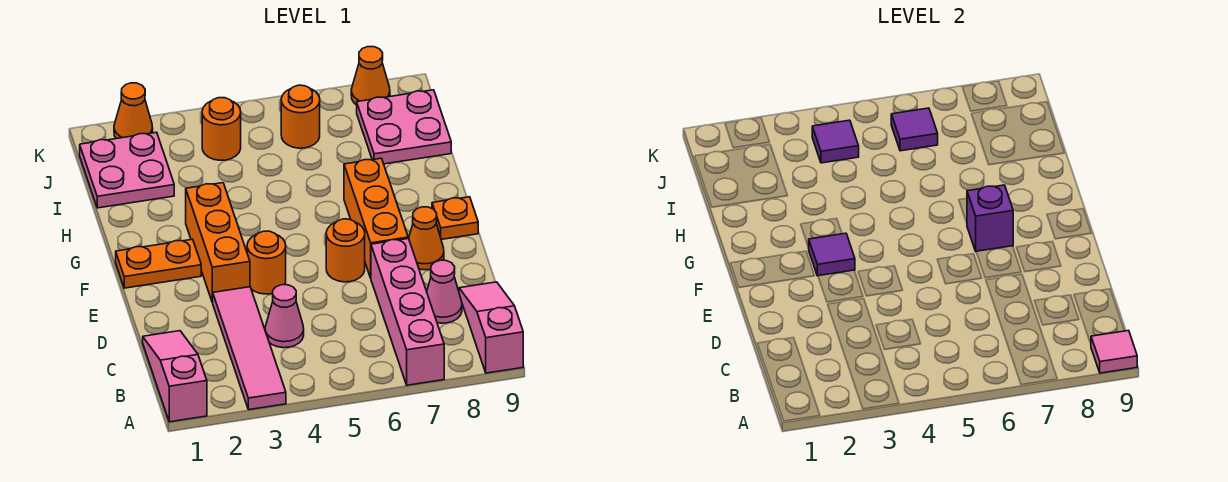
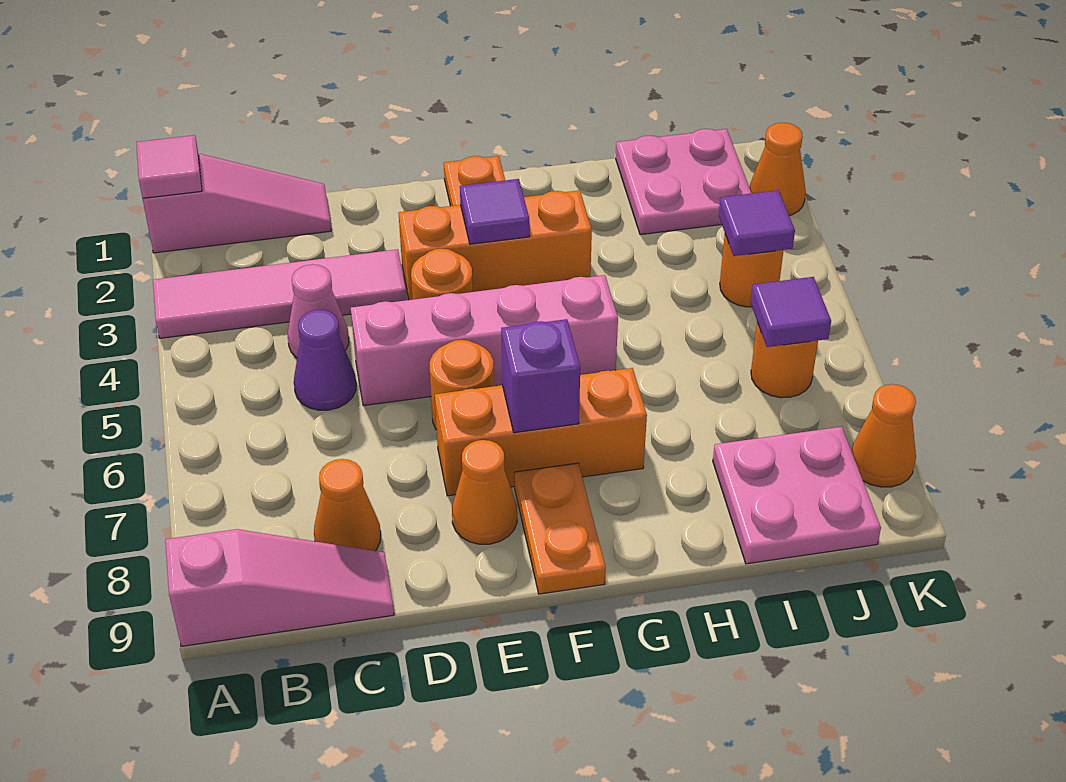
pink brick A7:D7 level 1 -> pink brick D5:G5 level 1
pink tile A9 level 2 -> pink tile A1 level 2
none -> purple cone C5 level 1
pink cone C8 level 1 -> orange cone C8 level 1
orange plate F9 level 1 -> orange plate F8:F9 level 1

